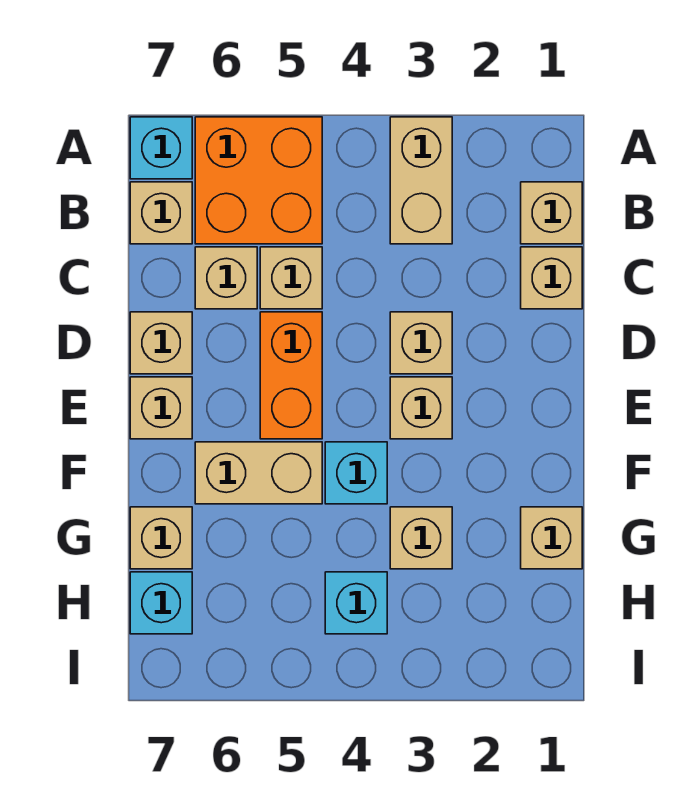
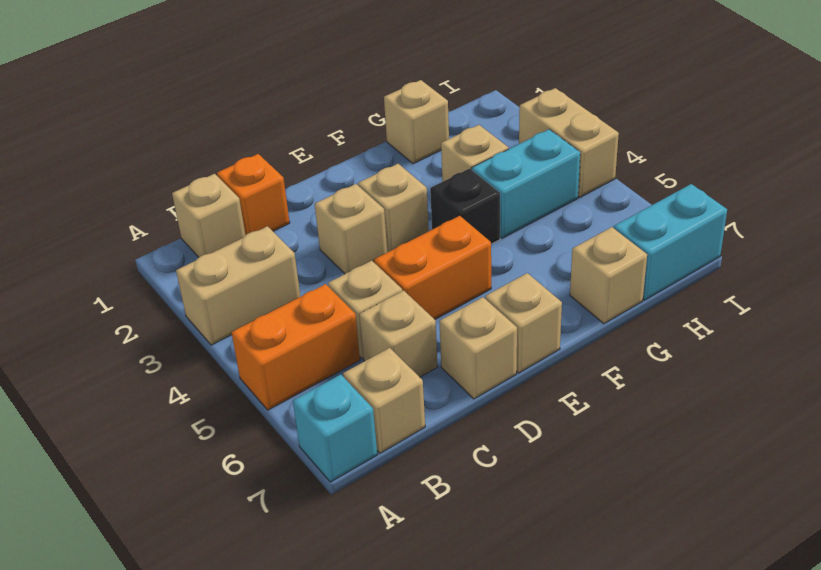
orange brick A5:B6 level 1 -> orange brick A5:B5 level 1
tan brick C1 level 1 -> orange brick C1 level 1
cyan brick F4 level 1 -> black brick F4 level 1
tan brick F5:F6 level 1 -> tan brick I3:I4 level 1
cyan brick H4 level 1 -> cyan brick G4:H4 level 1
cyan brick H7 level 1 -> cyan brick H7:I7 level 1

